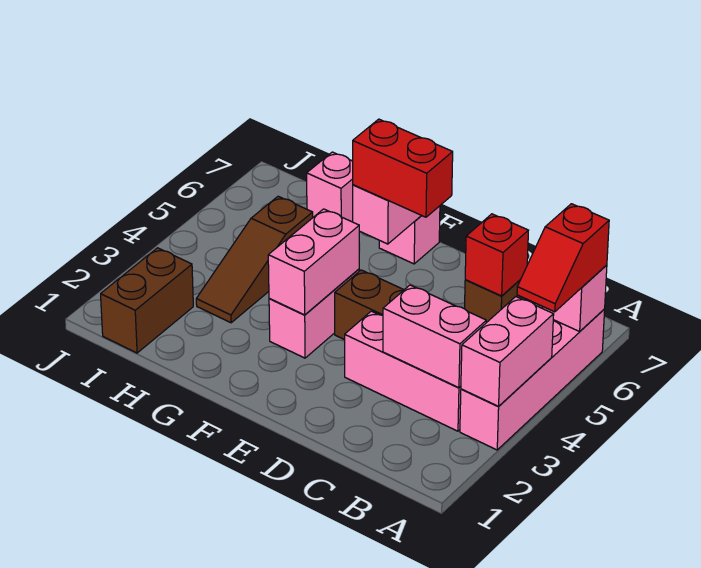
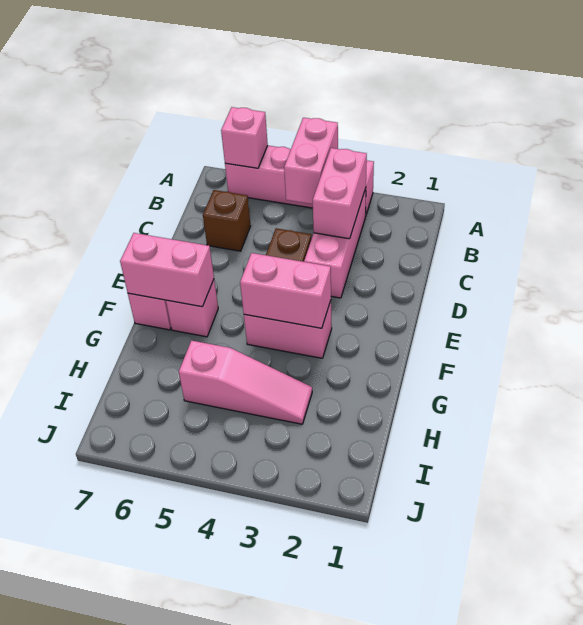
pink brick A3:A4 level 2 -> pink brick A4:B4 level 2
red slope A5:A6 level 3 top 6 -> none
red brick C6 level 2 -> none
red brick E6:F6 level 3 -> none
brown slope H3:H5 level 1 top 5 -> pink slope H3:H5 level 1 top 5
pink brick H7 level 1 -> pink brick F6 level 1
brown brick I1:I2 level 1 -> none

